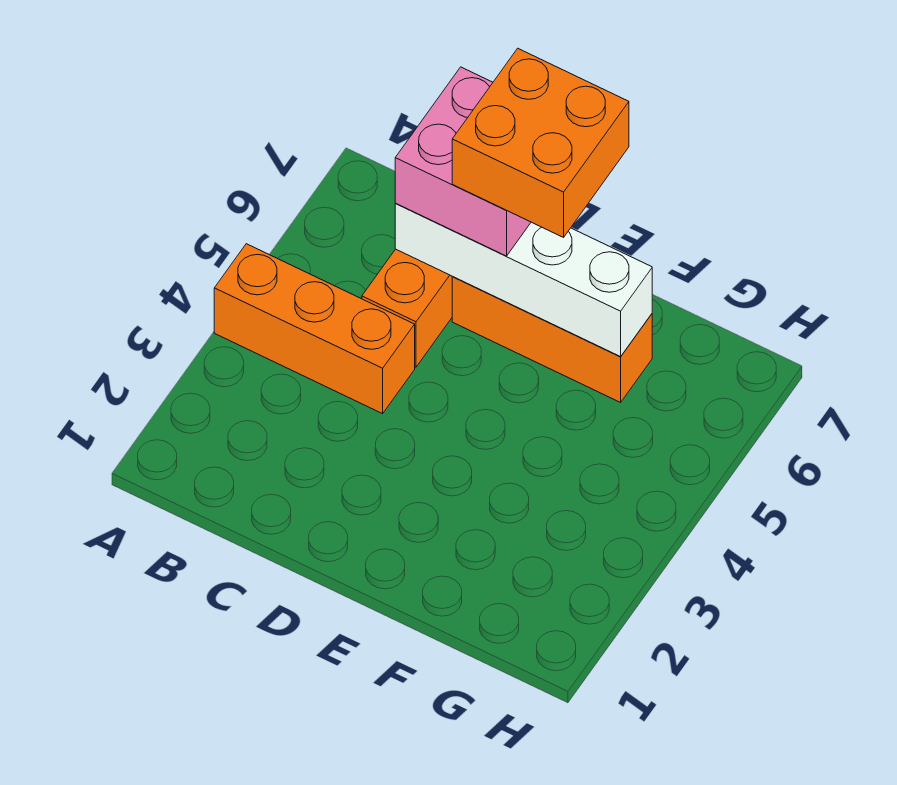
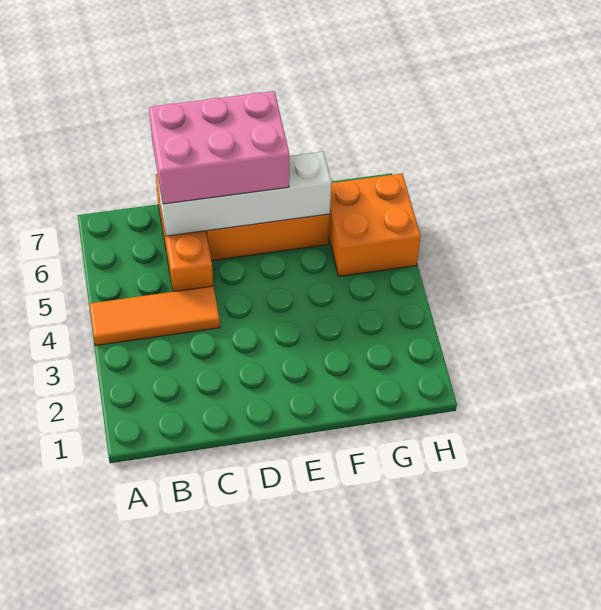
orange brick A4:C4 level 1 -> orange tile A4:C4 level 1
pink brick C6:D7 level 3 -> pink brick C6:E7 level 3
orange brick D6:E7 level 4 -> orange brick G5:H6 level 1

